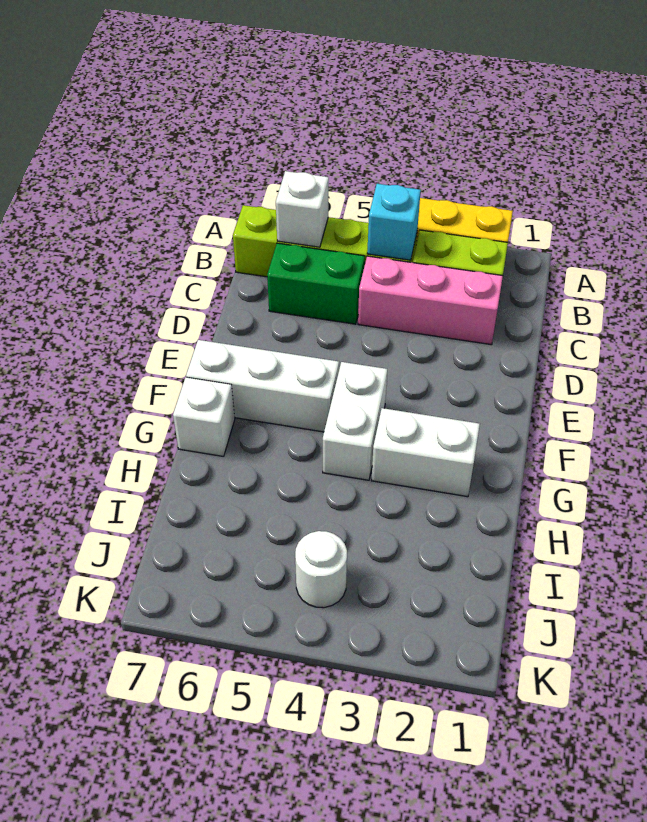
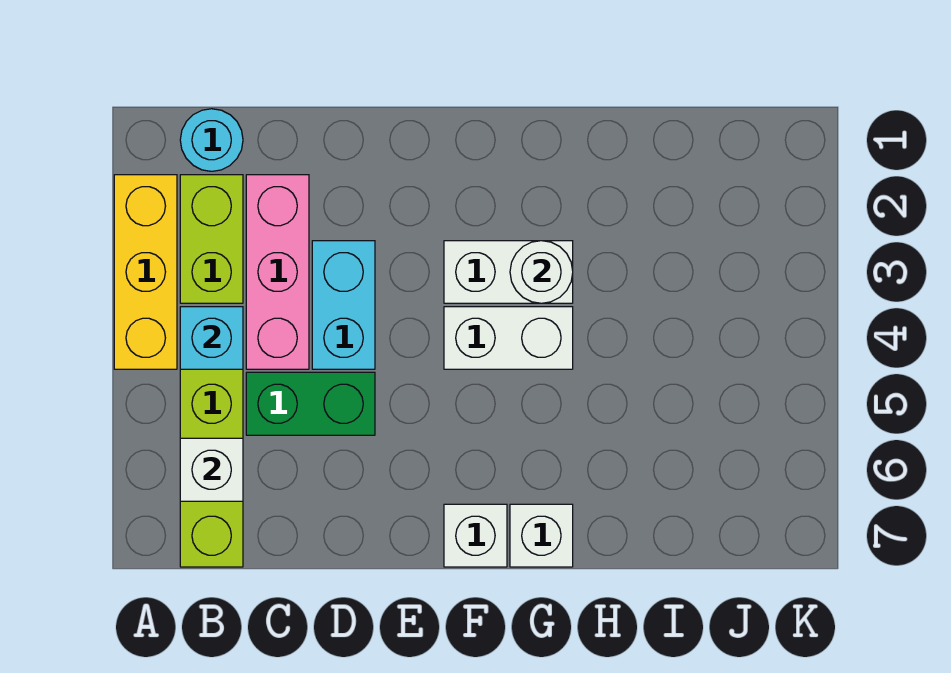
none -> cyan round brick B1 level 1
green brick C5:C6 level 1 -> green brick C5:D5 level 1
none -> cyan brick D3:D4 level 1
white brick F5:F7 level 1 -> white brick F7 level 1
white brick G2:G3 level 1 -> white brick F3:G3 level 1
white round brick J4 level 1 -> white round brick G3 level 2

